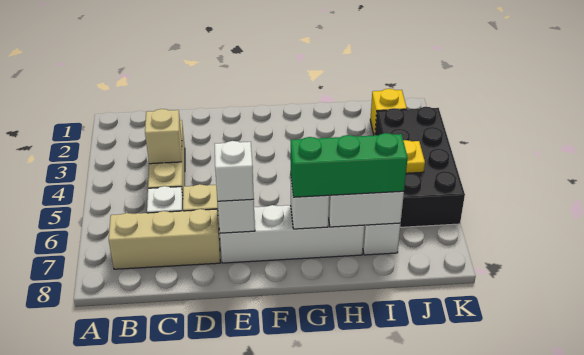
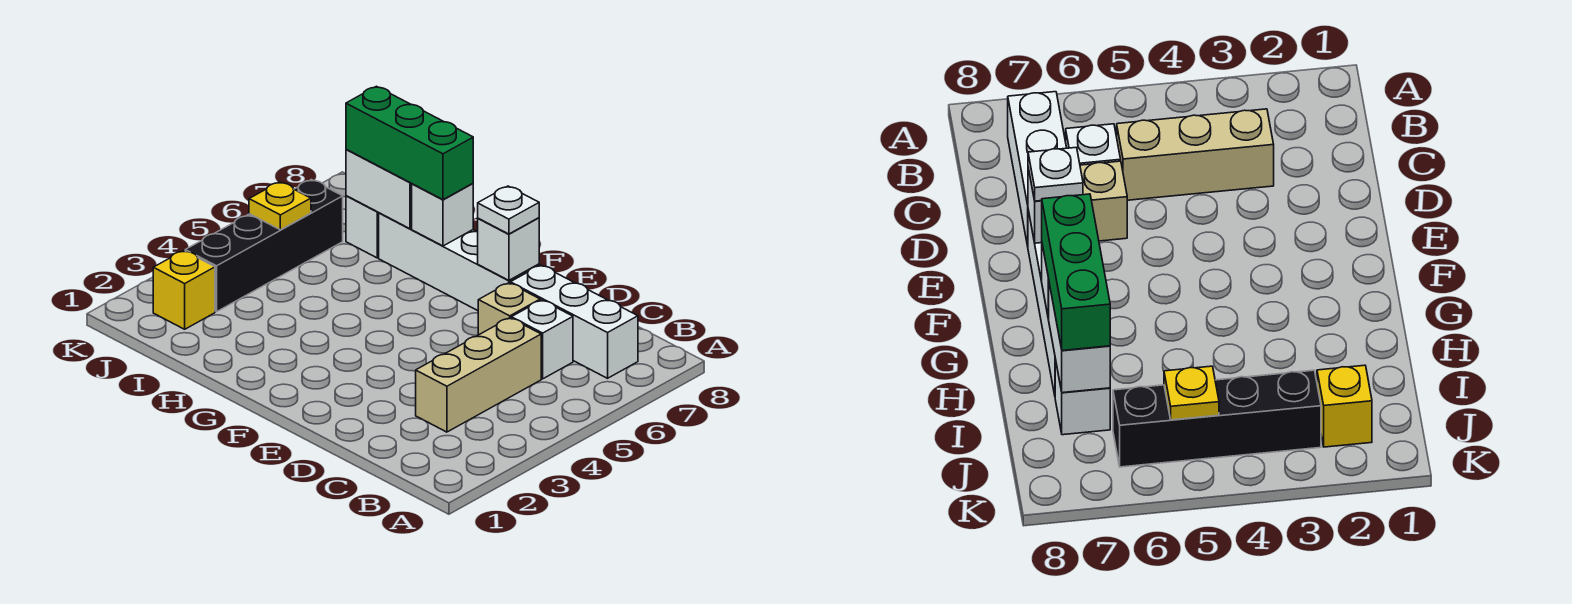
tan brick B7:D7 level 1 -> white brick B7:D7 level 1
tan brick C4 level 2 -> none
white brick E7 level 3 -> white plate E7 level 3
black brick J3:K6 level 1 -> black brick J3:J6 level 1

